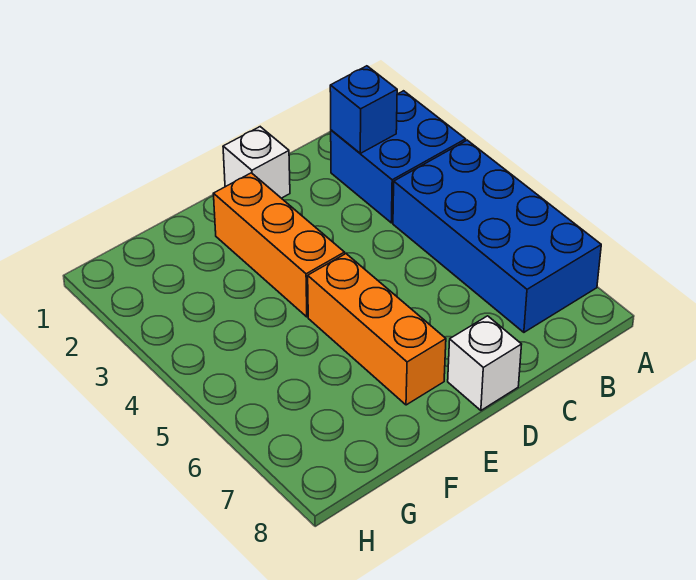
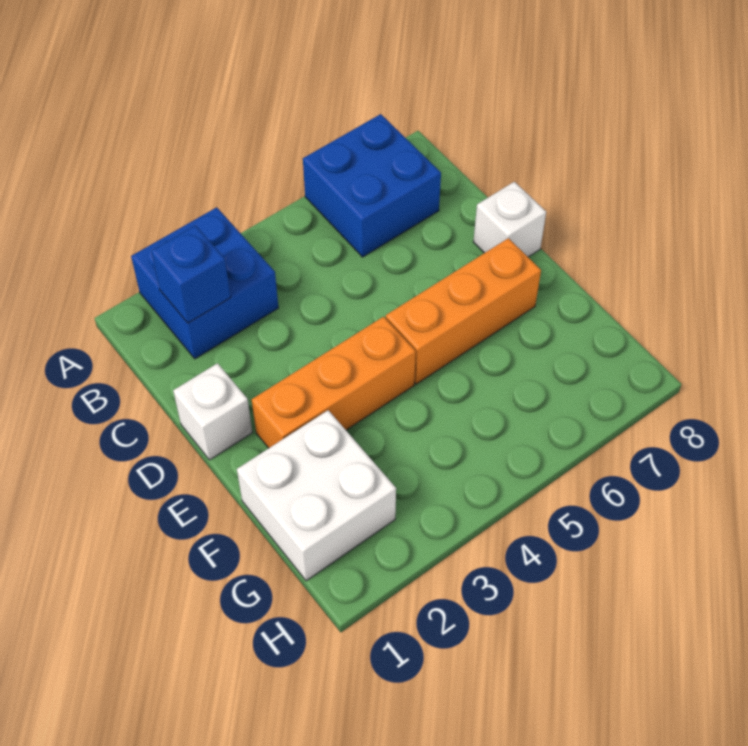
blue brick A4:B7 level 1 -> blue brick A6:B7 level 1
none -> white brick F1:G2 level 1

